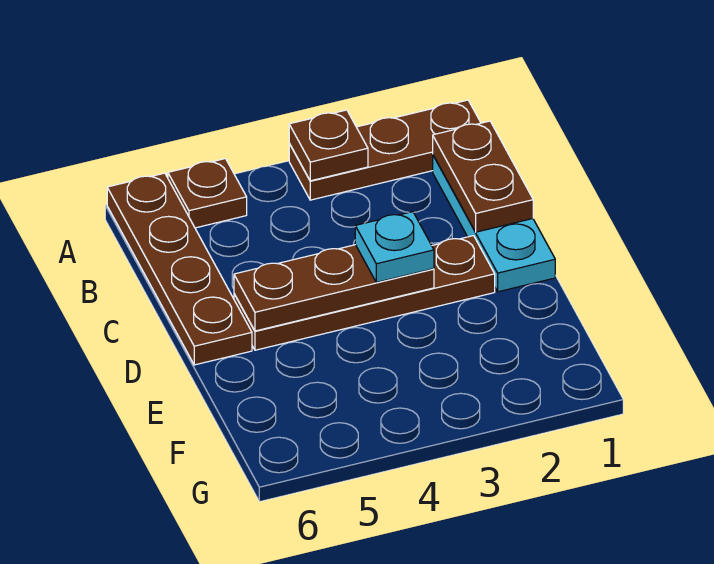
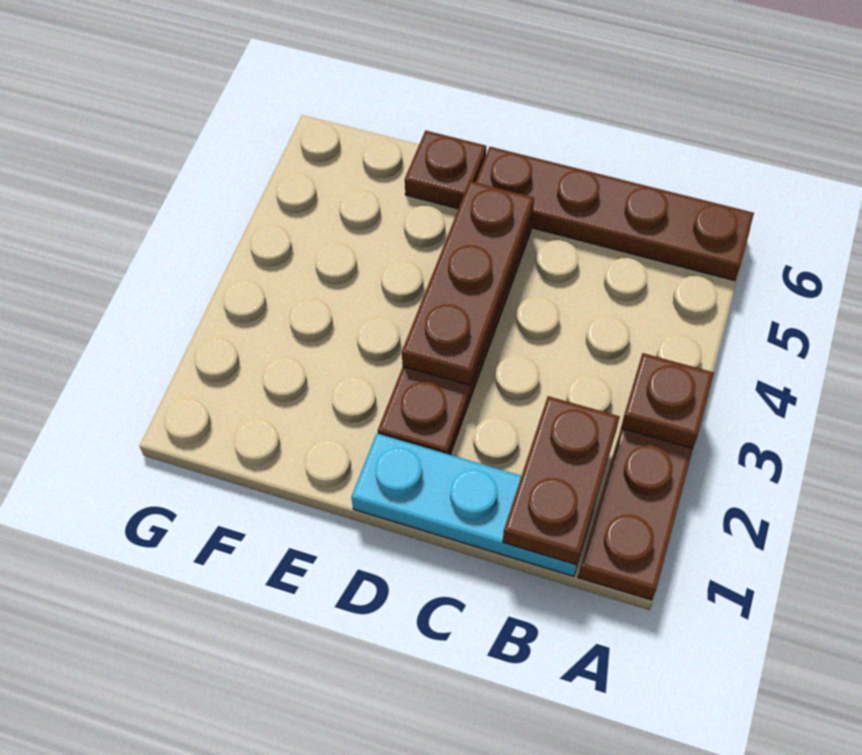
brown plate A5 level 1 -> brown plate E6 level 1
brown plate B1:C1 level 2 -> brown plate B1:B2 level 2
cyan plate D3 level 3 -> none

